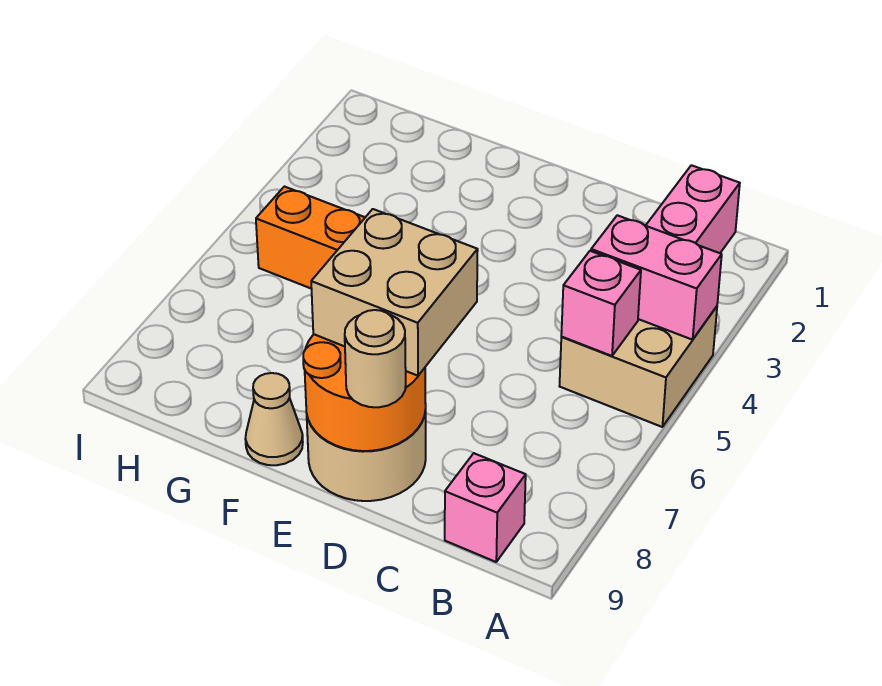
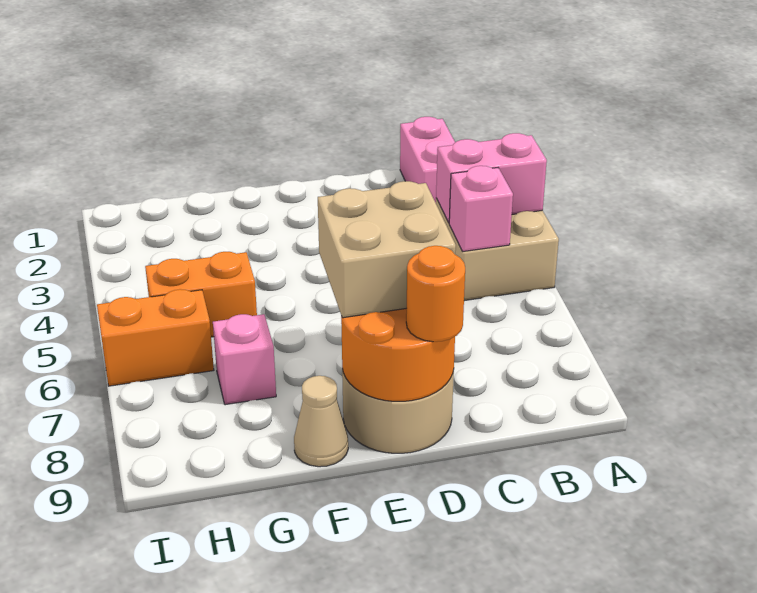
pink brick B9 level 1 -> pink brick G7 level 1
tan round brick D9 level 3 -> orange round brick D9 level 3
none -> orange brick H6:I6 level 1

